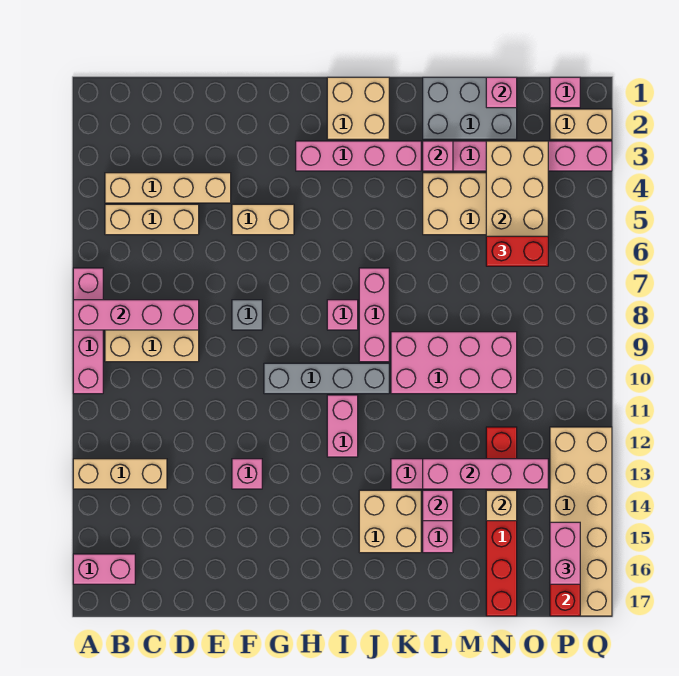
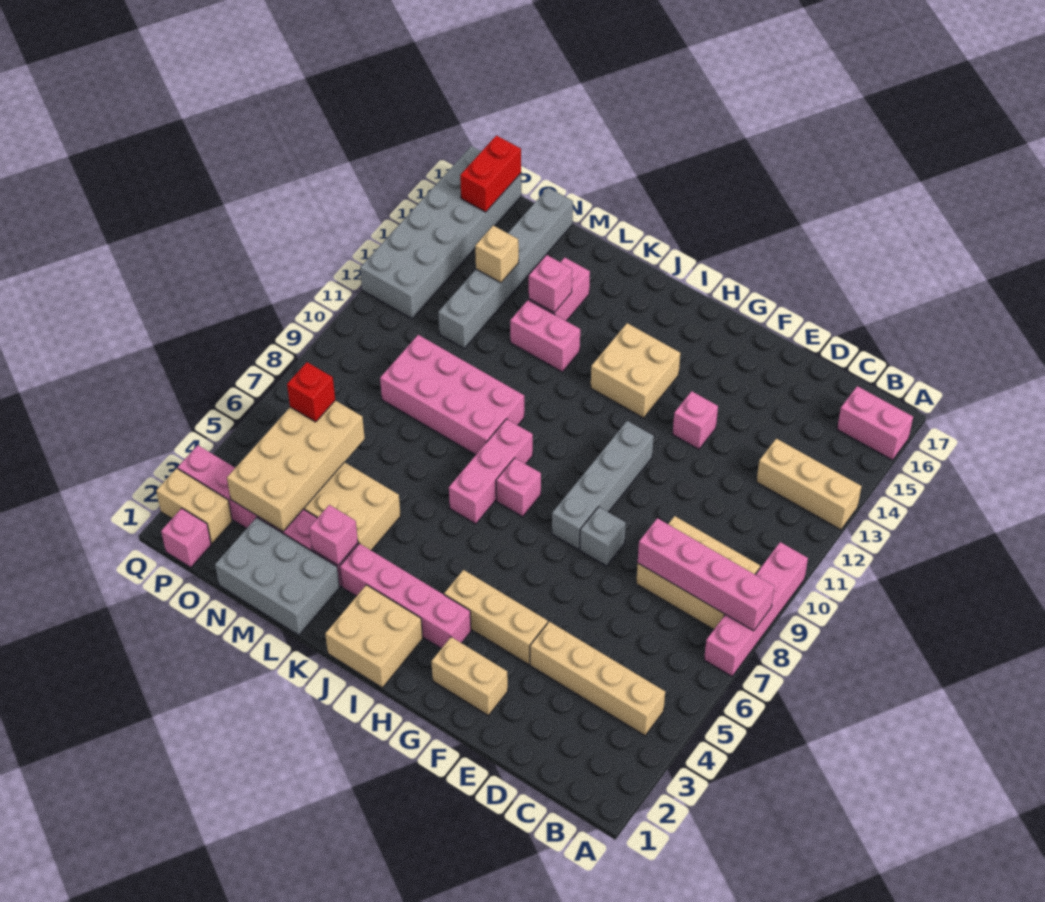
tan brick B5:D5 level 1 -> tan brick F4:H4 level 1
tan brick F5:G5 level 1 -> tan brick F2:G2 level 1
grey brick G10:J10 level 1 -> grey brick G8:G11 level 1
pink brick I11:I12 level 1 -> none
tan brick J14:K15 level 1 -> tan brick H13:I14 level 1
pink brick L13:O13 level 2 -> none
pink brick N1 level 2 -> none
red brick N6:O6 level 3 -> red brick O6 level 3
red brick N12:N17 level 1 -> grey brick N12:N17 level 1
tan brick P12:Q17 level 1 -> grey brick P12:Q17 level 1
pink brick P15:P16 level 3 -> none

